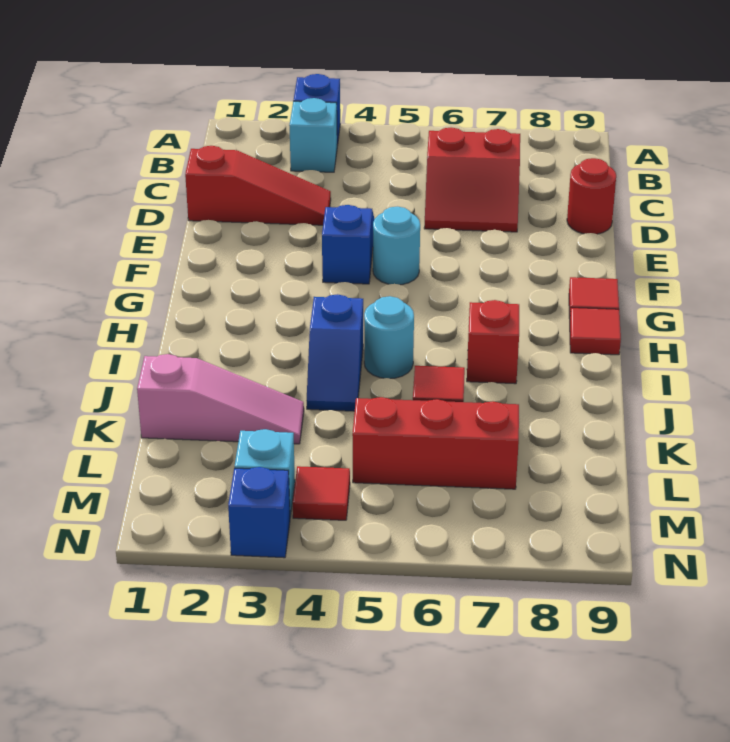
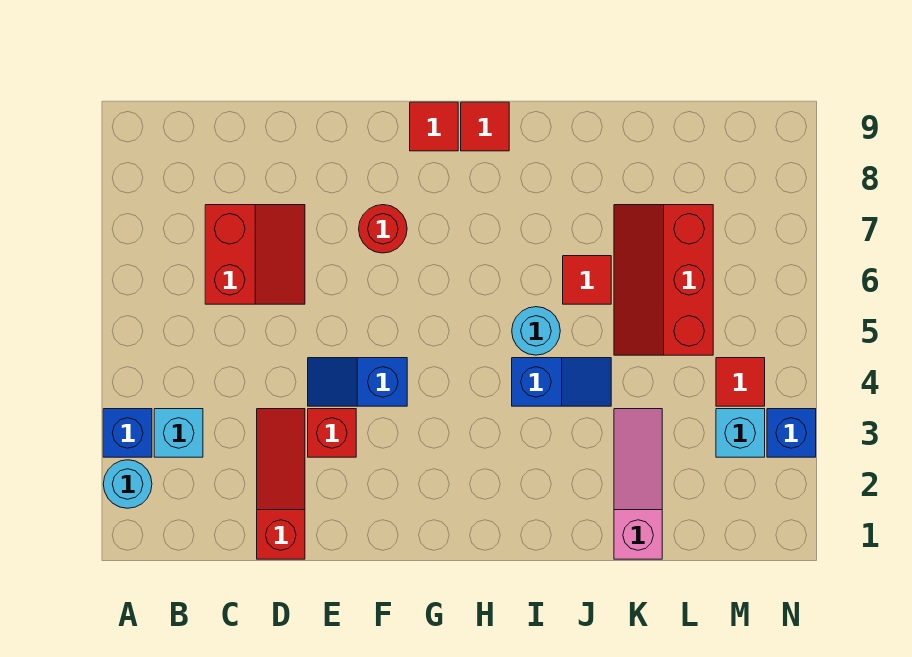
red round brick D9 level 1 -> red round brick F7 level 1
cyan round brick F5 level 1 -> cyan round brick A2 level 1
red brick I7 level 1 -> red brick E3 level 1

